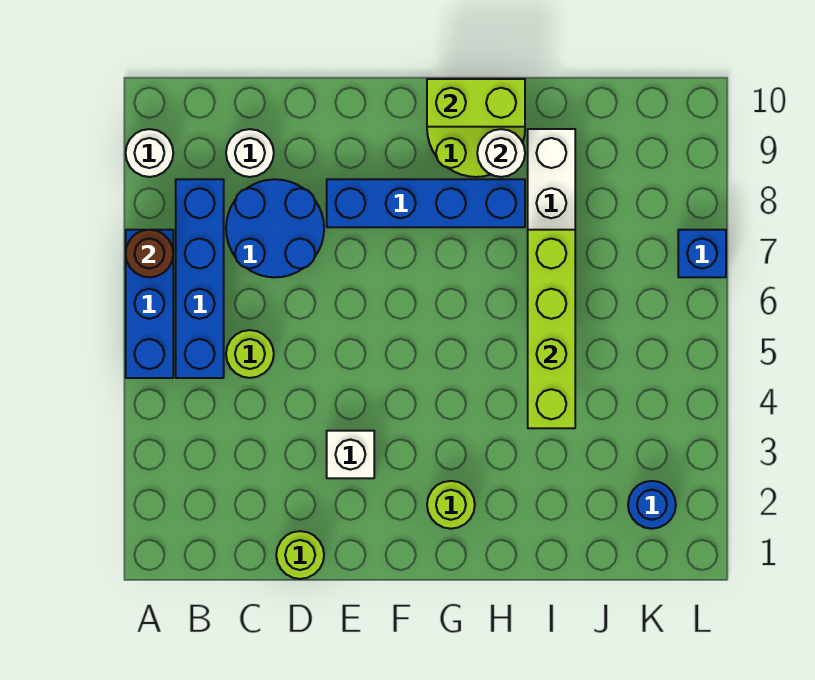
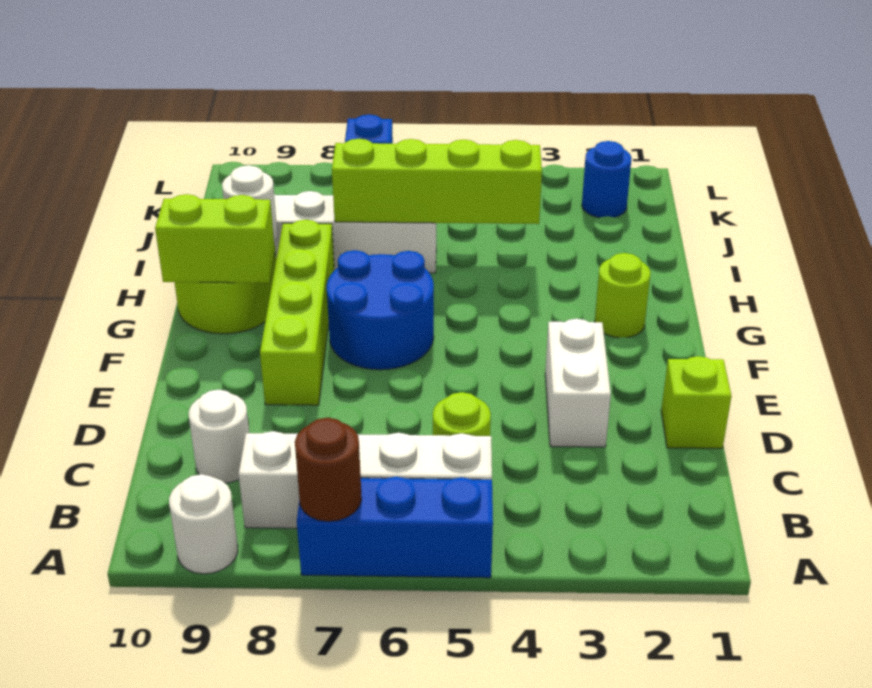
blue brick B5:B8 level 1 -> white brick B5:B8 level 1
blue round brick C7:D8 level 1 -> blue round brick F6:G7 level 1
lime round brick D1 level 1 -> lime brick D1 level 1
white brick E3 level 1 -> white brick D3:E3 level 1
blue brick E8:H8 level 1 -> lime brick E8:H8 level 1
lime brick G10:H10 level 2 -> lime brick G9:G10 level 2

